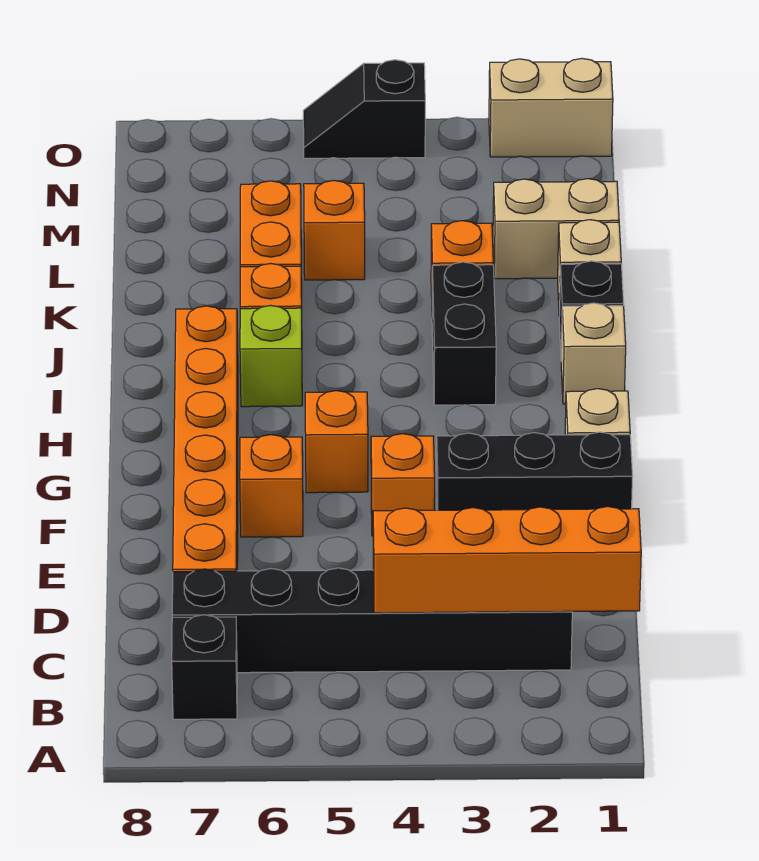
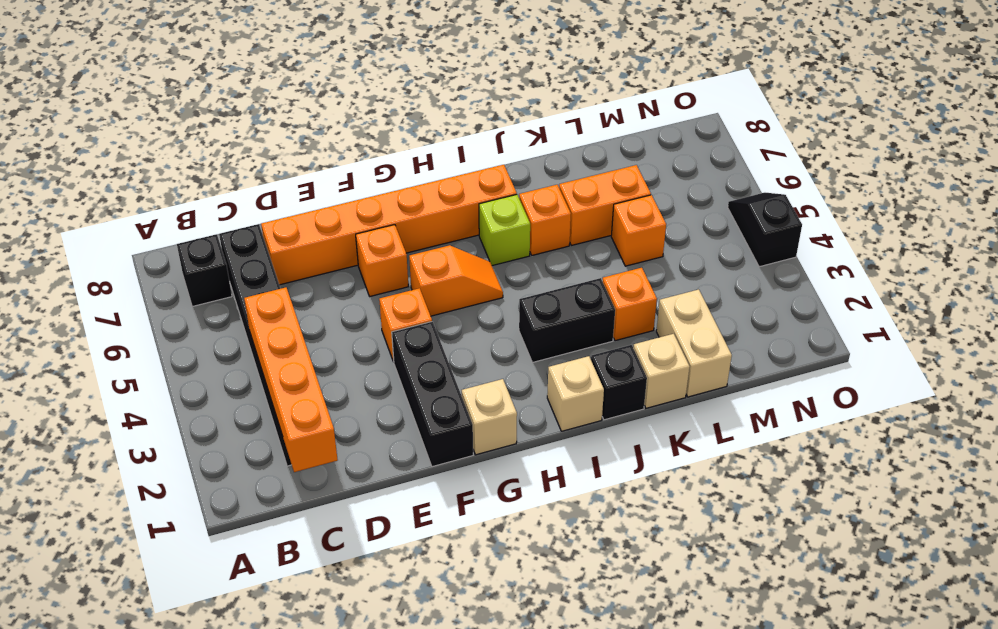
tan brick O1:O2 level 1 -> none

